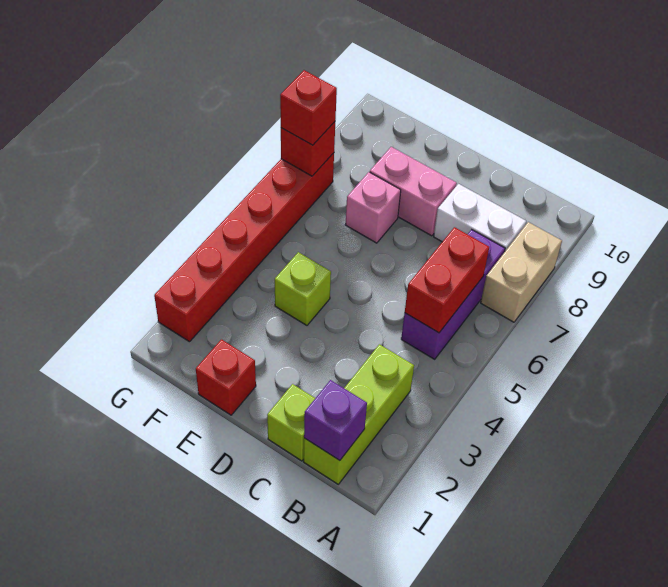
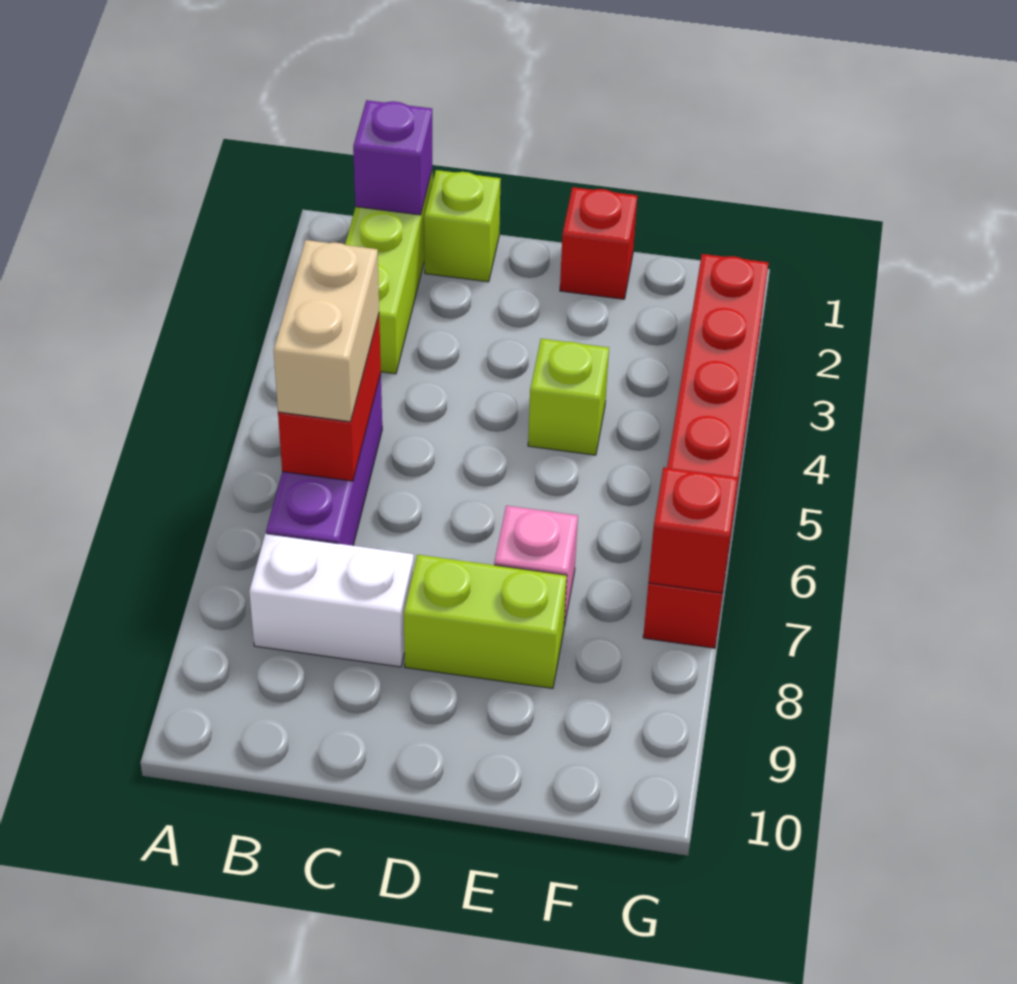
tan brick A7:A8 level 1 -> tan brick B5:B6 level 3
pink brick D8:E8 level 1 -> lime brick D8:E8 level 1
red brick G7 level 3 -> none

